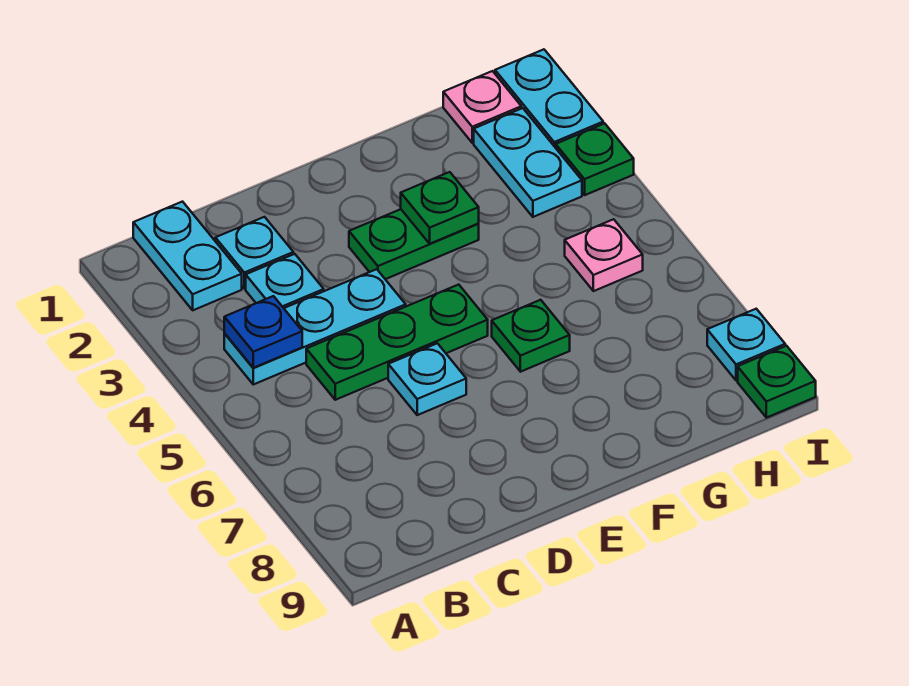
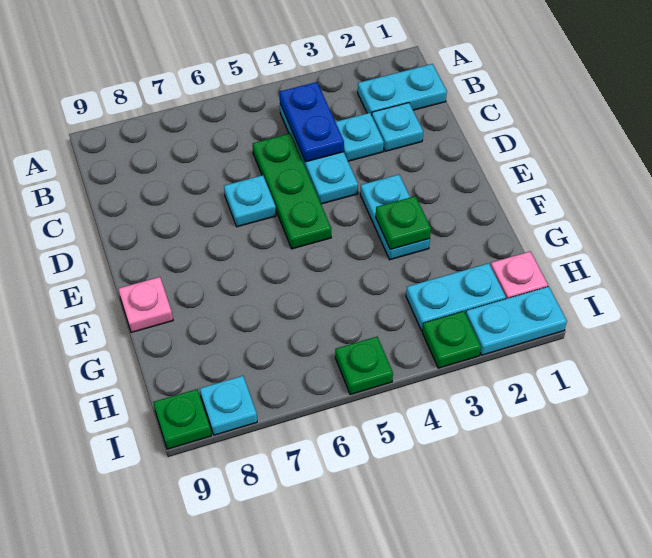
blue plate B4 level 2 -> blue plate B4:C4 level 2
green plate E3:F3 level 1 -> cyan plate E3:F3 level 1
green plate F6 level 1 -> green plate I5 level 1
pink plate H5 level 1 -> pink plate F9 level 1

